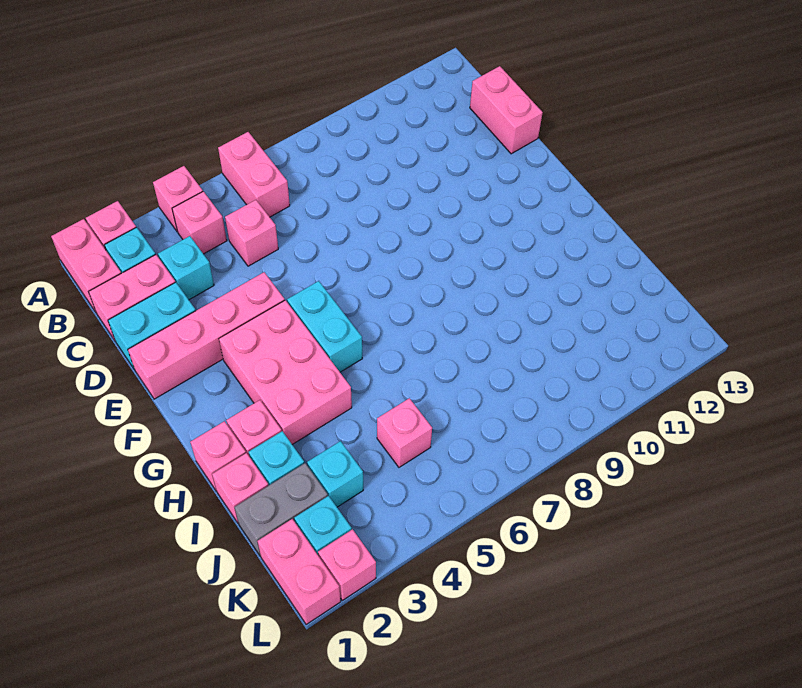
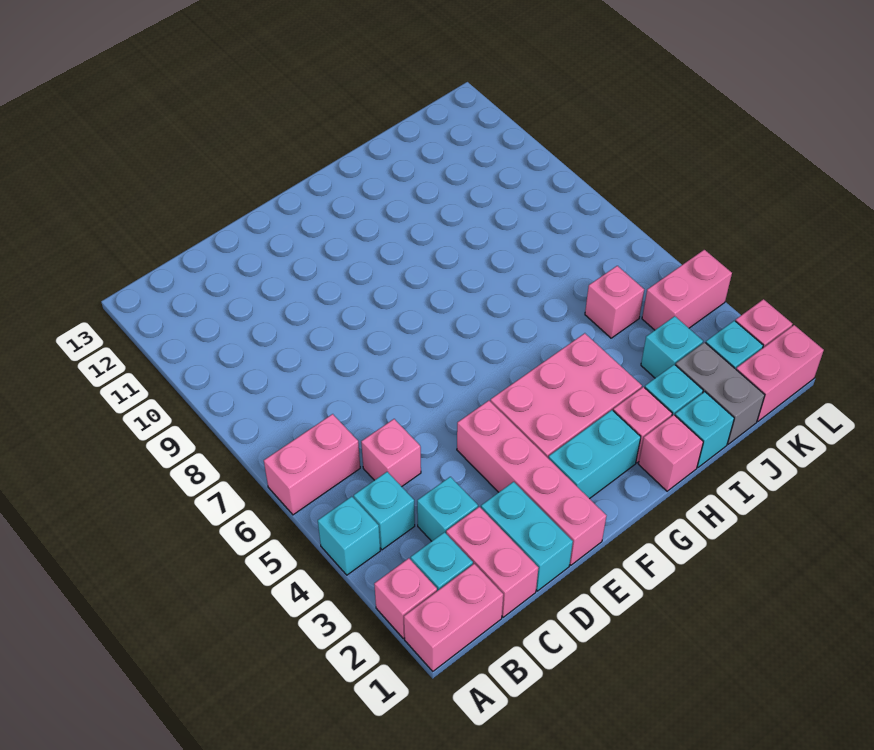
pink brick A4 level 1 -> cyan brick A4 level 1
pink brick B4 level 1 -> cyan brick B4 level 1
pink brick C13:D13 level 1 -> pink brick K4:L4 level 1
cyan brick F5:G5 level 1 -> cyan brick F2:G2 level 1
pink brick I1 level 1 -> cyan brick I1 level 1

